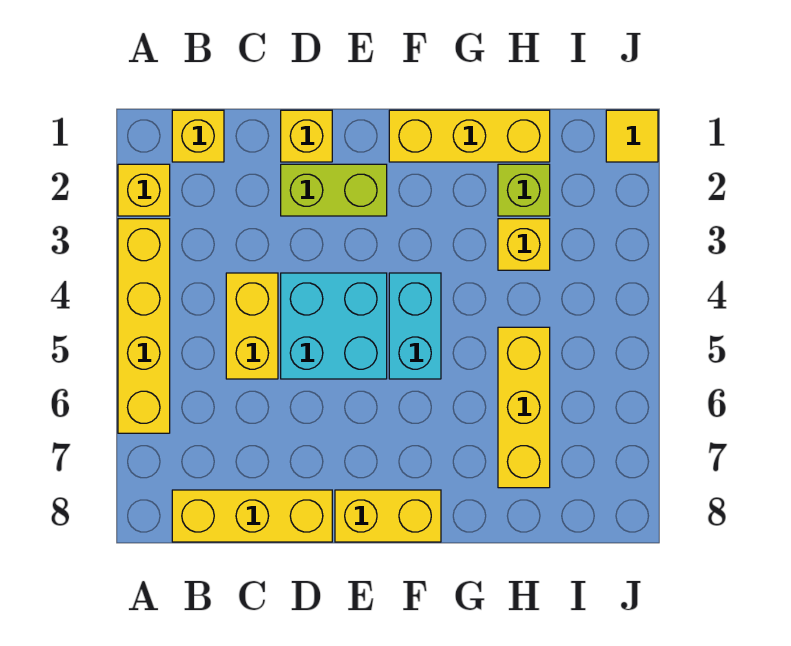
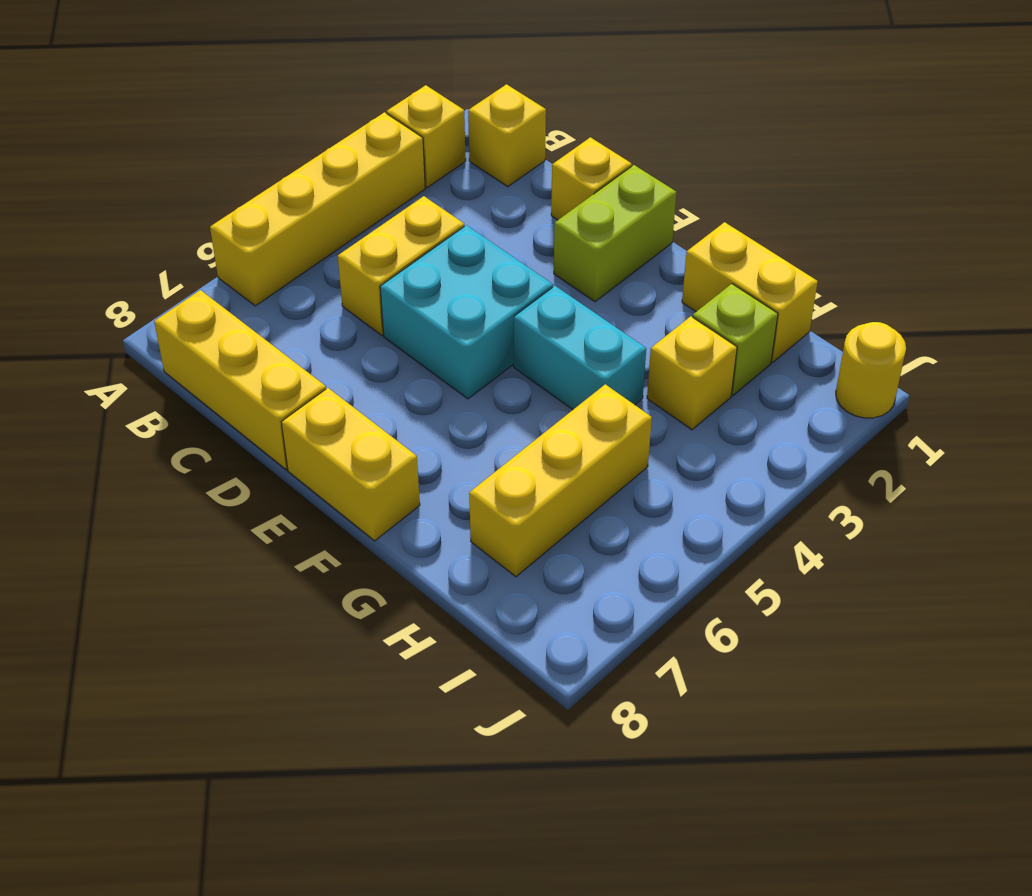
lime brick D2:E2 level 1 -> lime brick E1:E2 level 1
yellow brick F1:H1 level 1 -> yellow brick G1:H1 level 1
cyan brick F4:F5 level 1 -> cyan brick F4:G4 level 1
yellow tile J1 level 1 -> yellow round brick J1 level 1

